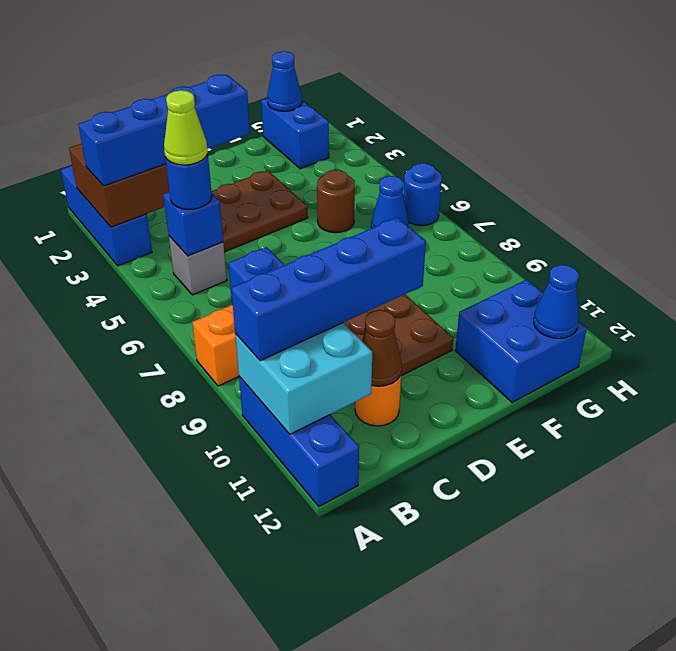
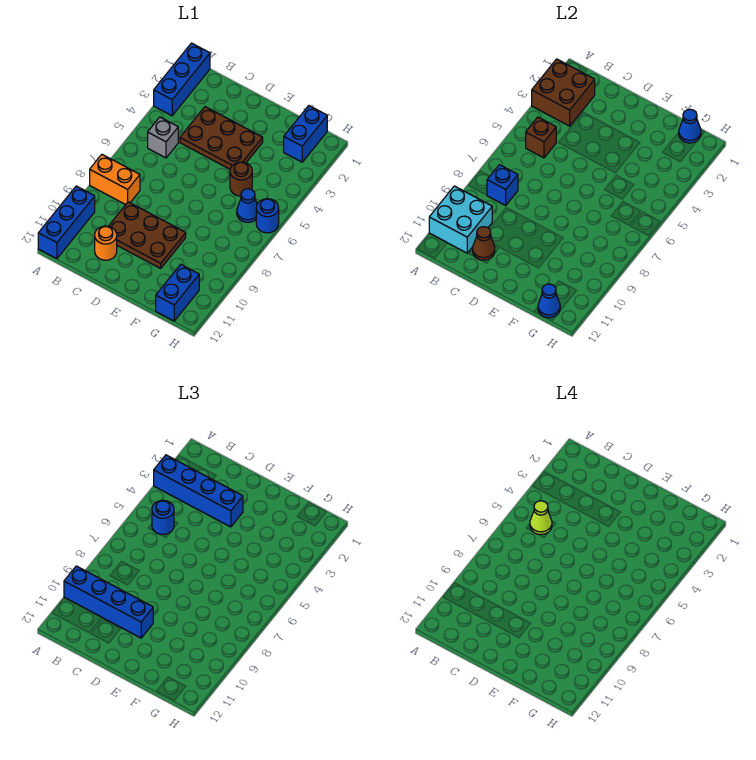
blue brick B5 level 2 -> brown brick B5 level 2
blue brick F11:G12 level 1 -> blue brick G11:G12 level 1

